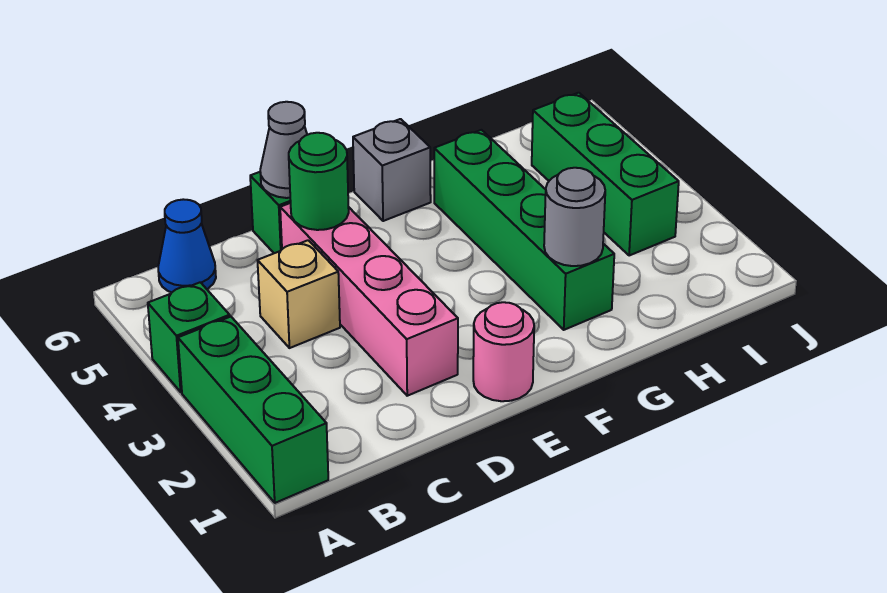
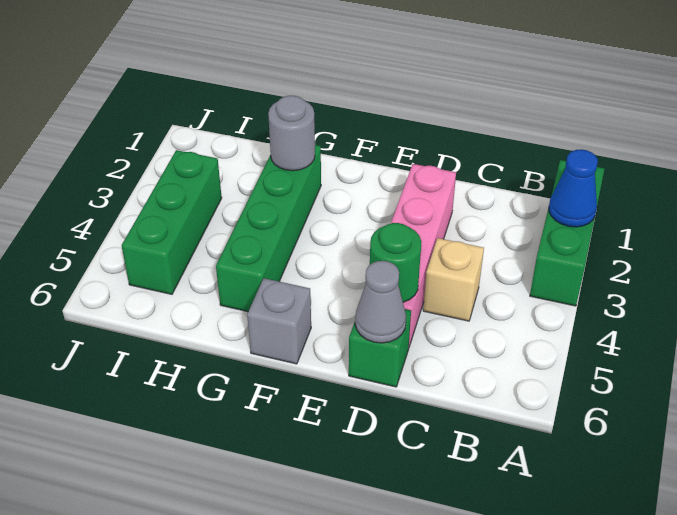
green brick A4 level 1 -> none
blue cone B6 level 1 -> blue cone A2 level 2
pink round brick E1 level 1 -> none

